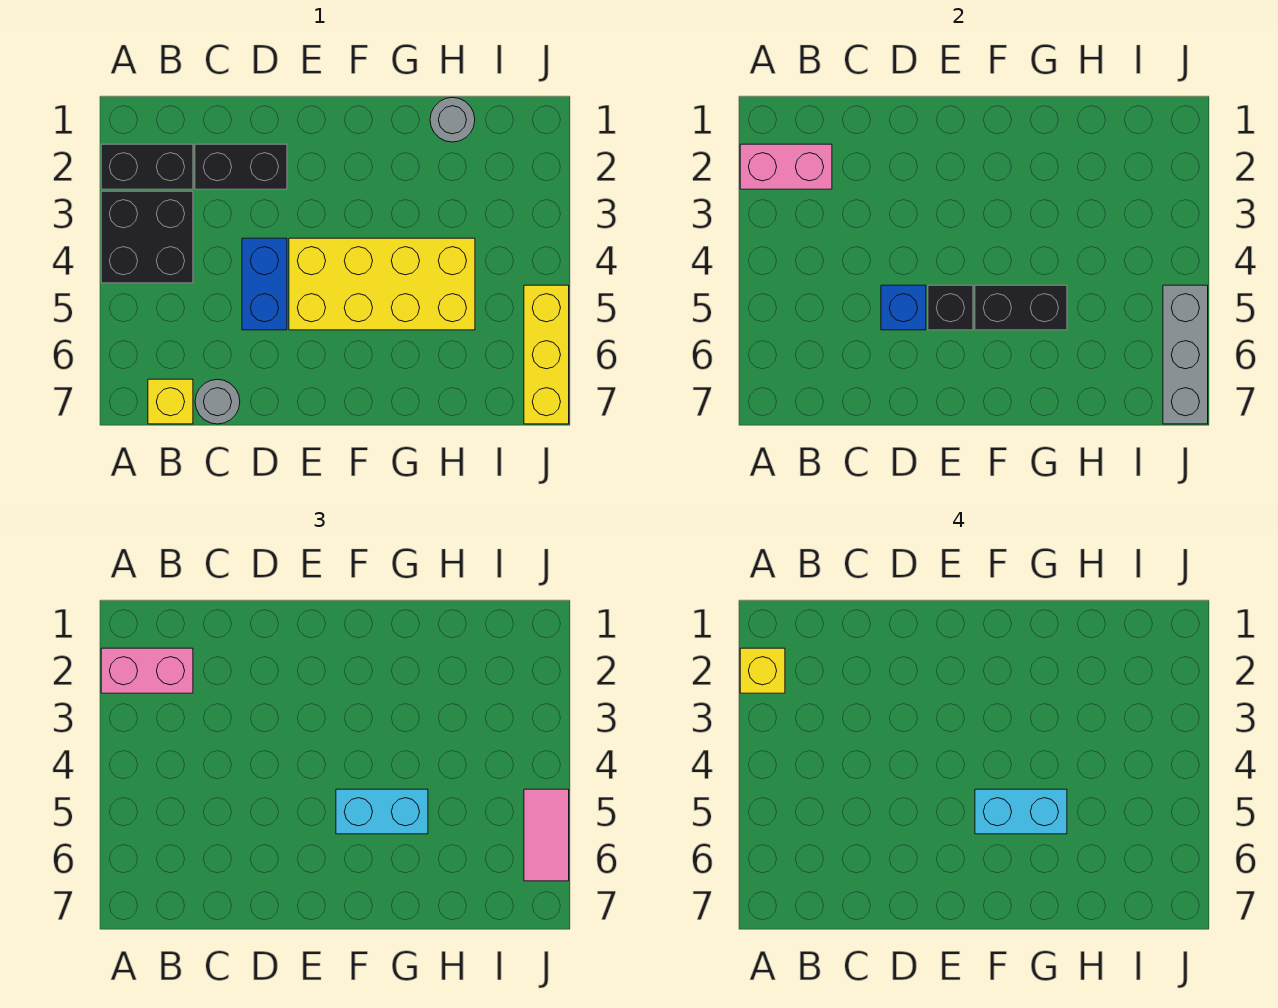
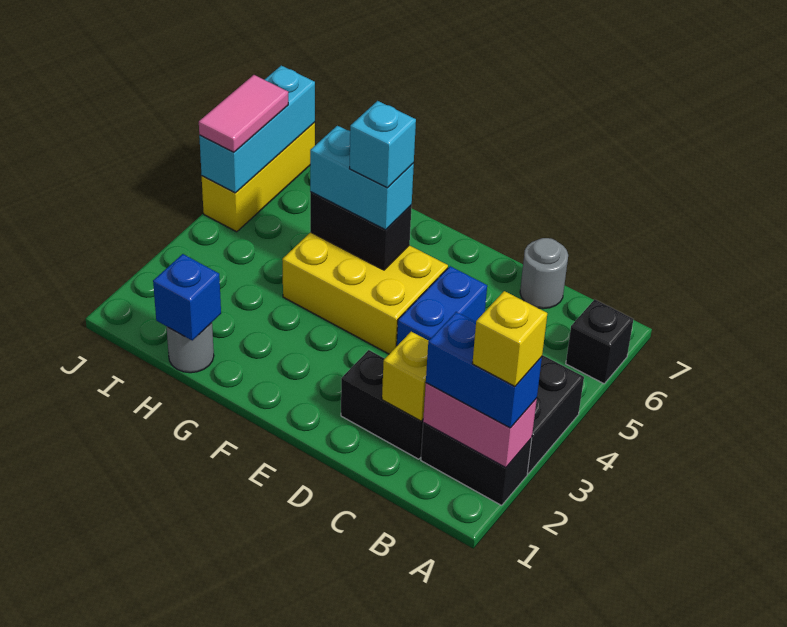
pink brick A2:B2 level 3 -> blue brick A2:B2 level 3
yellow brick B7 level 1 -> yellow brick C2 level 2
blue brick D5 level 2 -> blue brick H1 level 2
yellow brick E4:H5 level 1 -> yellow brick E4:G5 level 1
black brick E5 level 2 -> black brick A6 level 1
cyan brick F5:G5 level 4 -> cyan brick F5 level 4
grey brick J5:J7 level 2 -> cyan brick J5:J7 level 2

